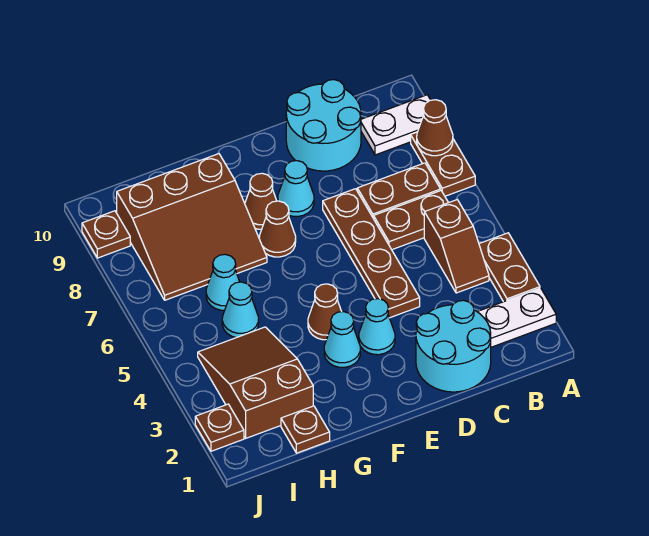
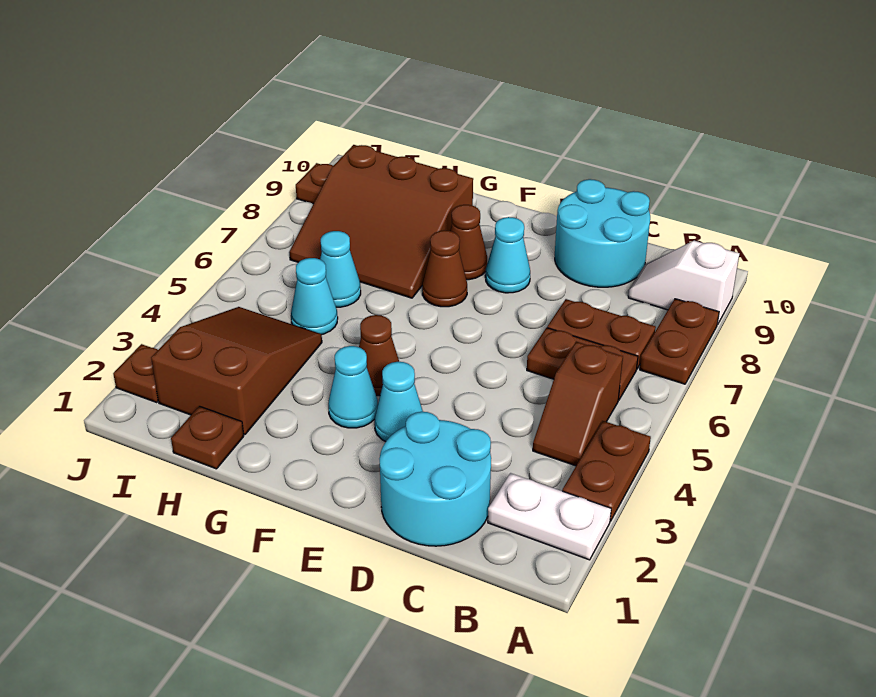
brown cone A8 level 2 -> none
white plate A9:B9 level 1 -> white slope A9:B9 level 1 top A
brown plate D4:D7 level 1 -> none

